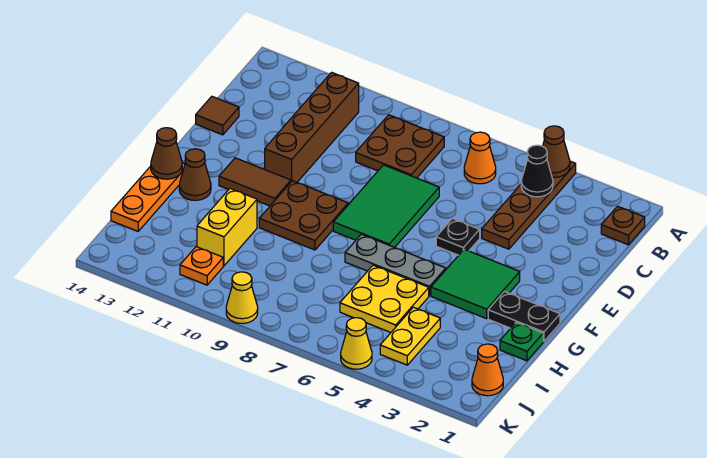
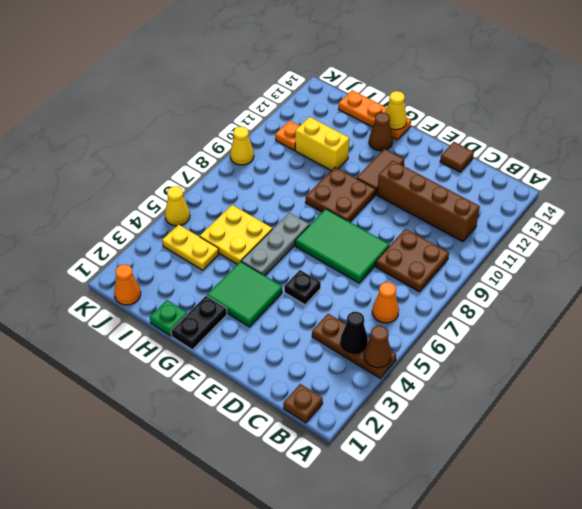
brown plate A4:D4 level 1 -> brown plate A4:C4 level 1
brown cone G14 level 2 -> yellow cone G14 level 2

